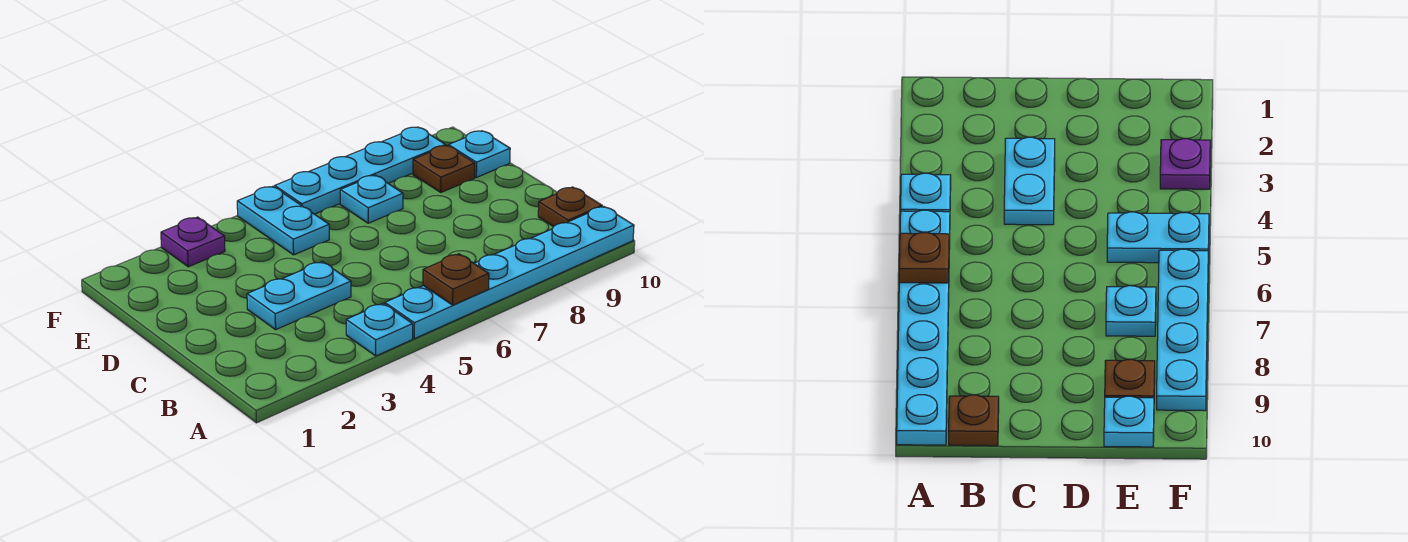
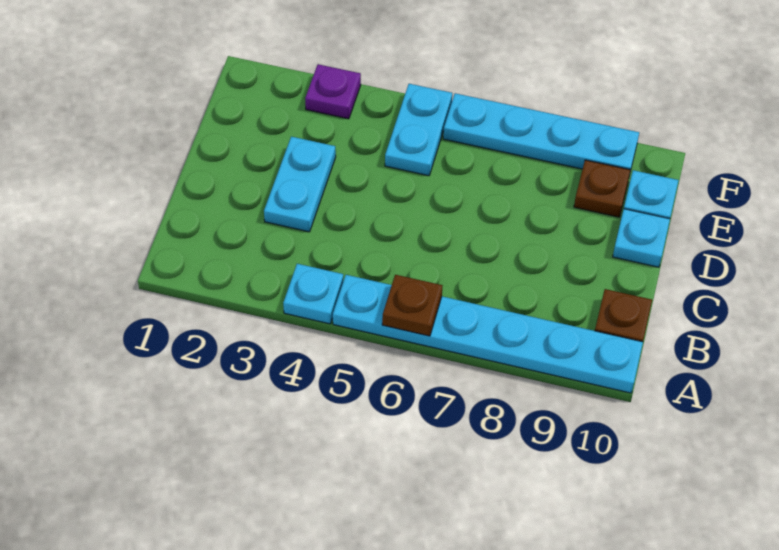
cyan plate C3:C4 level 1 -> cyan plate C3:D3 level 1
cyan plate E7 level 1 -> cyan plate D10 level 1

